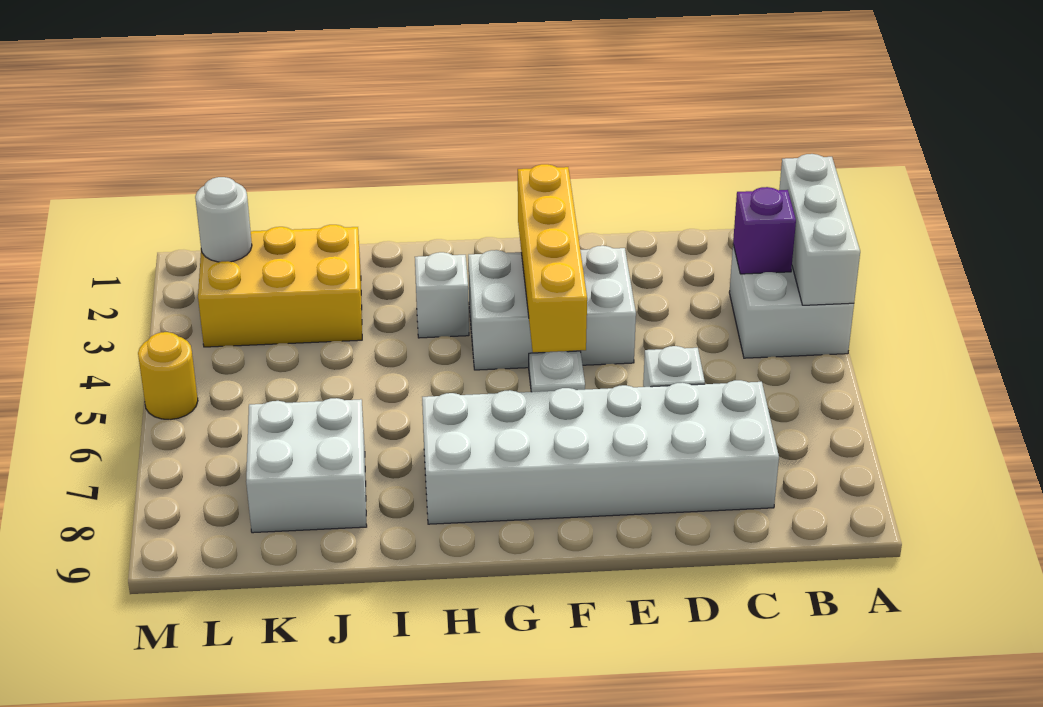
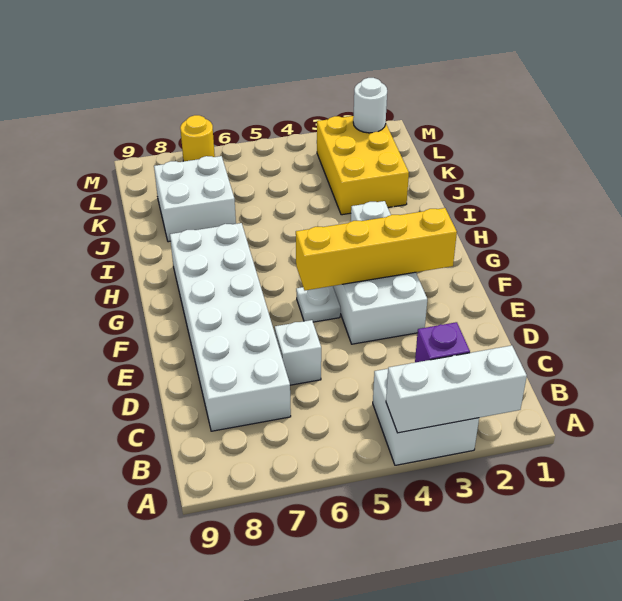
yellow round brick M5 level 1 -> yellow round brick M7 level 1

